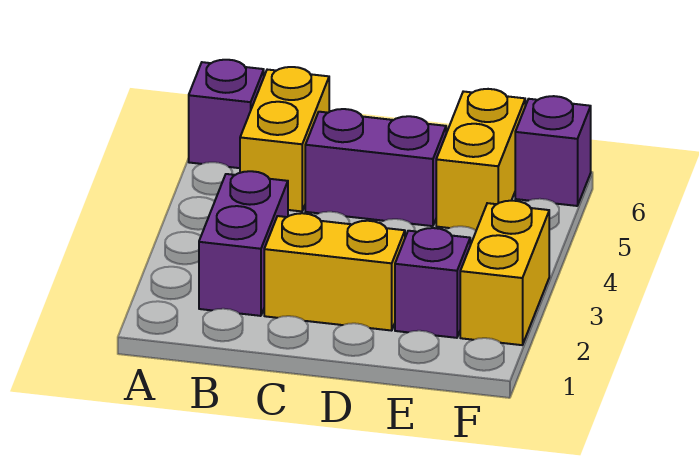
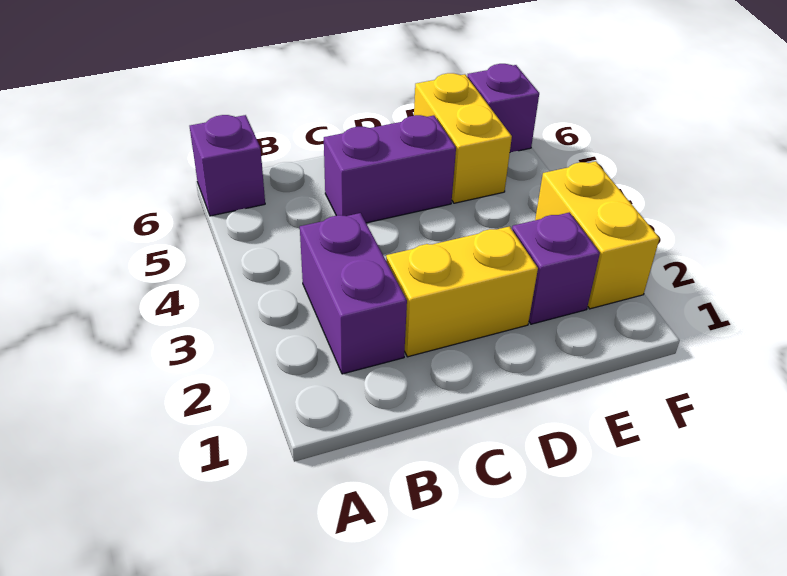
yellow brick B5:B6 level 1 -> none

